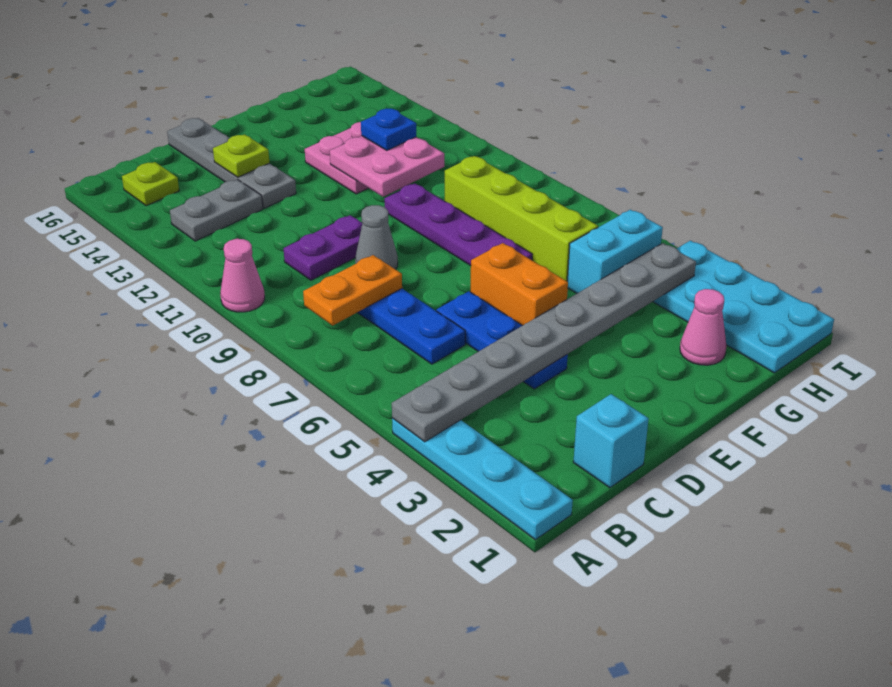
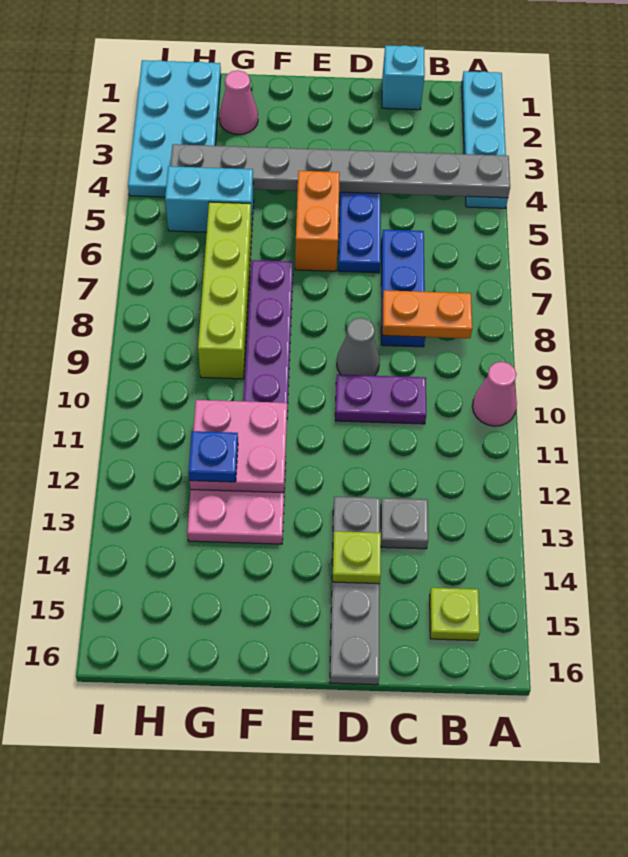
grey plate B13:C13 level 1 -> grey plate C13 level 1

